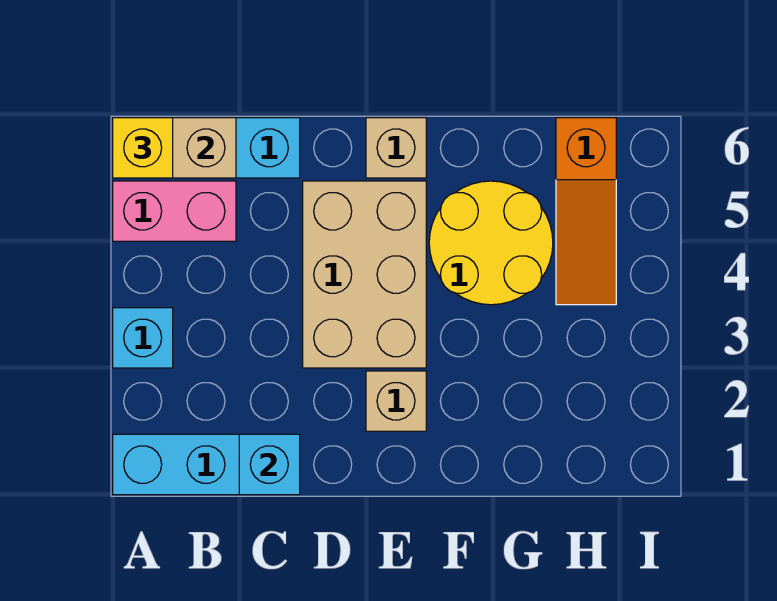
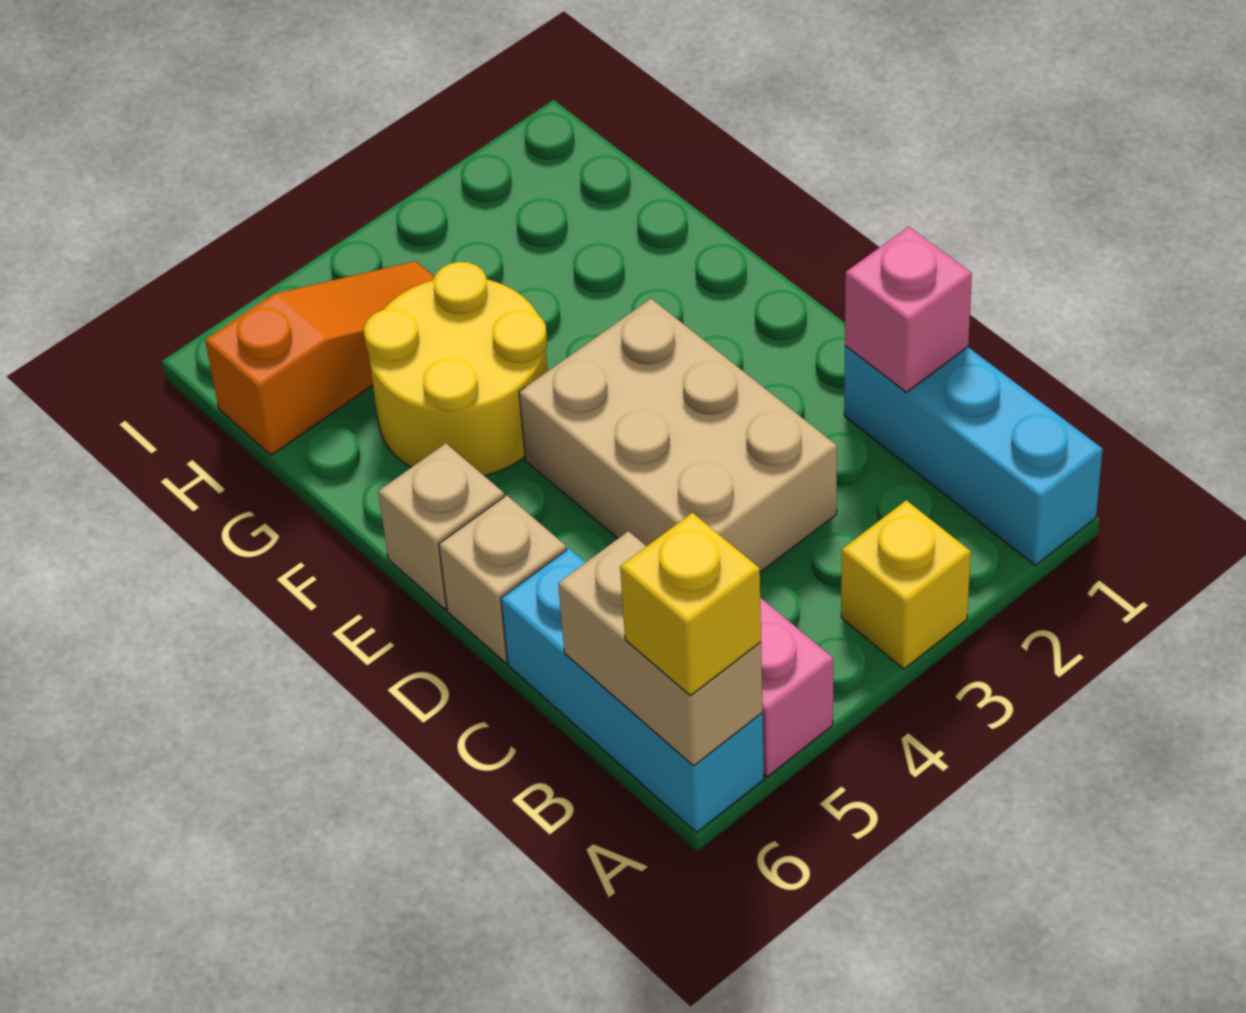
cyan brick A3 level 1 -> yellow brick A3 level 1
cyan brick C1 level 2 -> pink brick C1 level 2
tan brick D3:E5 level 1 -> tan brick C3:E4 level 1
tan brick E2 level 1 -> tan brick D6 level 1

